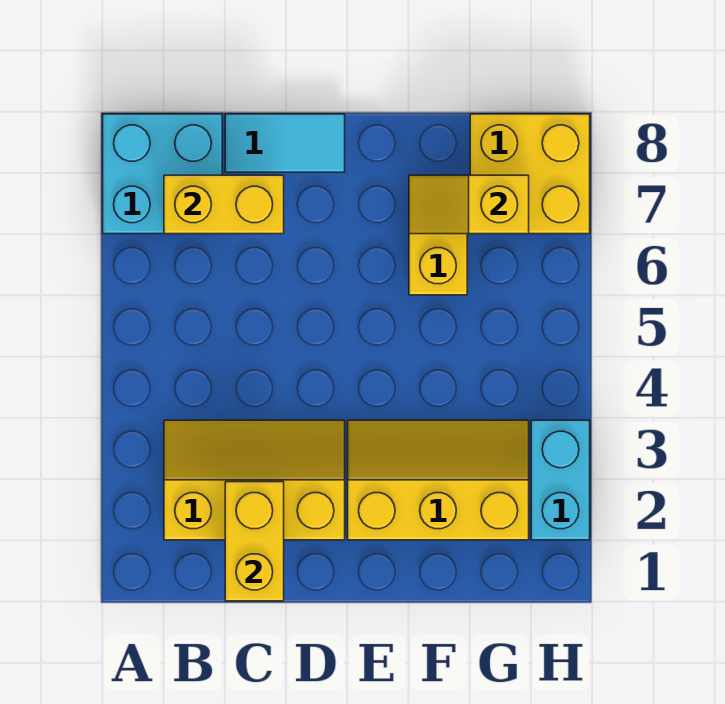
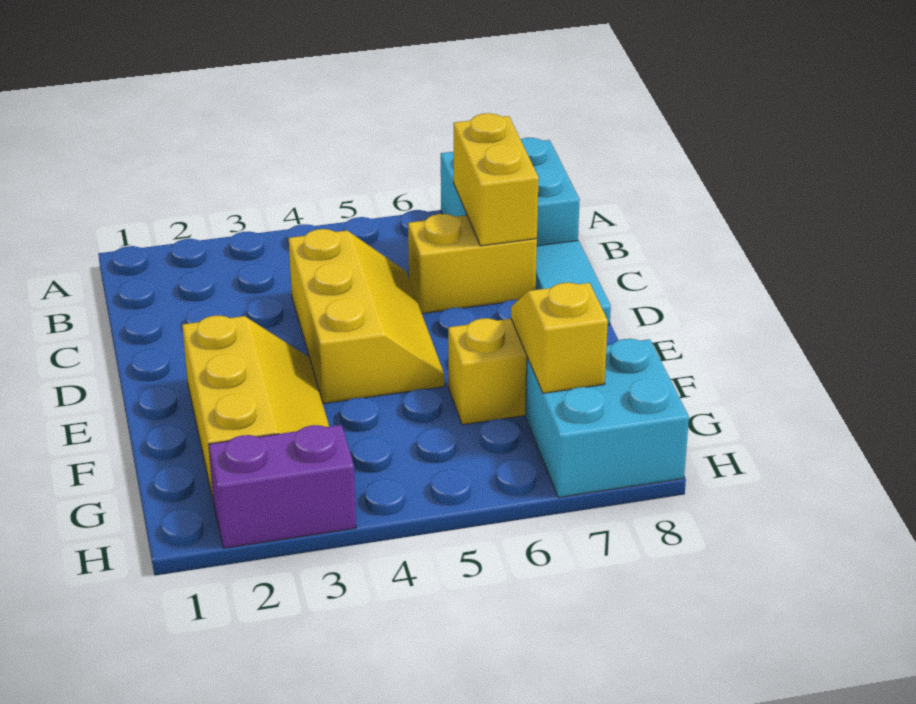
yellow slope B2:D3 level 1 top 2 -> yellow slope C4:E5 level 1 top 4
yellow brick C1:C2 level 2 -> yellow brick C6:C7 level 1
yellow brick G7:H8 level 1 -> cyan brick G7:H8 level 1
cyan brick H2:H3 level 1 -> purple brick H2:H3 level 1

